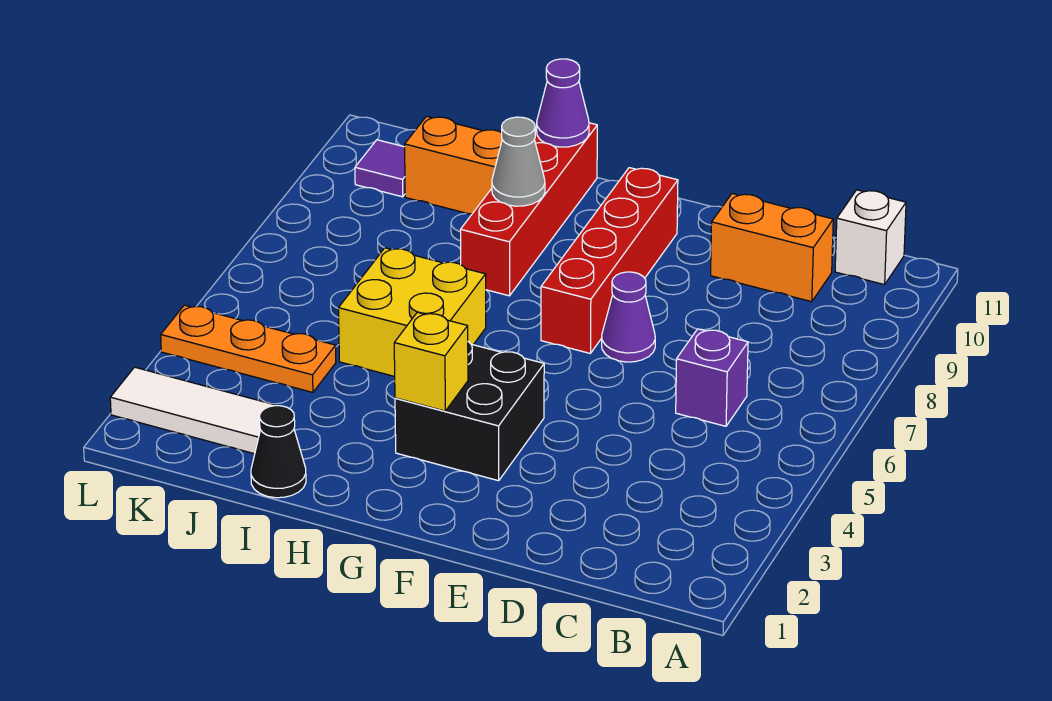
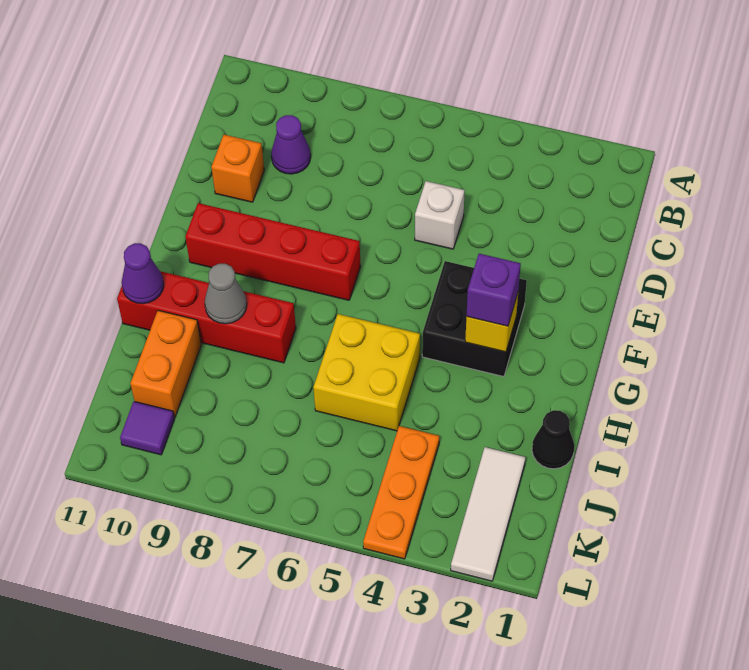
white brick B11 level 1 -> white brick D5 level 1
purple brick C6 level 1 -> purple brick G3 level 3
orange brick C10:D10 level 1 -> orange brick D10 level 1
purple cone E7 level 1 -> purple cone C9 level 1

